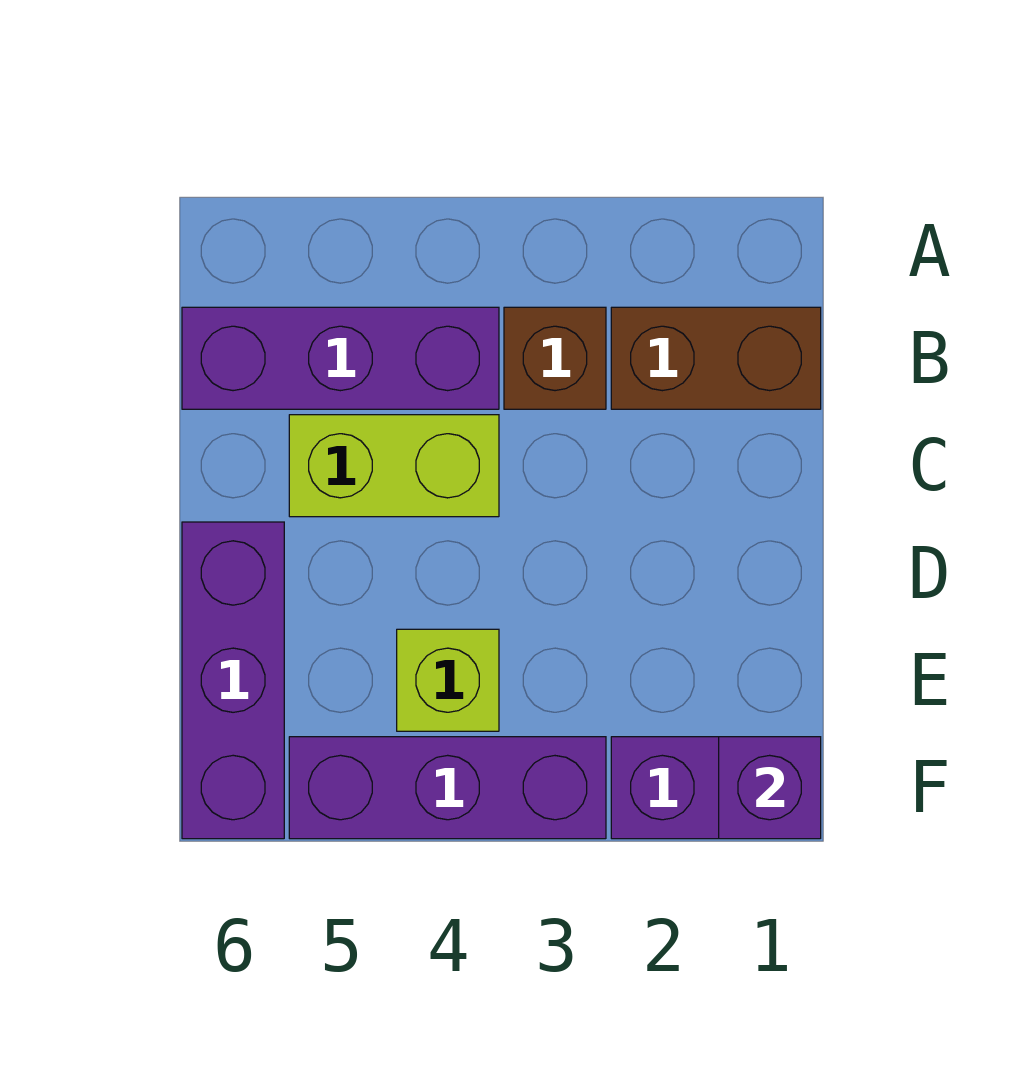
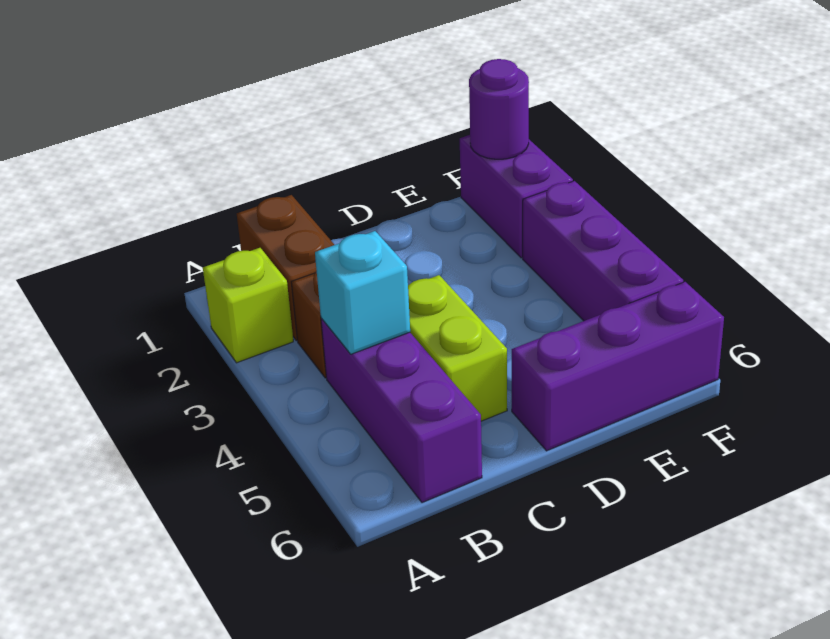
none -> cyan brick B4 level 2
lime brick E4 level 1 -> lime brick A2 level 1
purple brick F1 level 2 -> purple round brick F1 level 2

